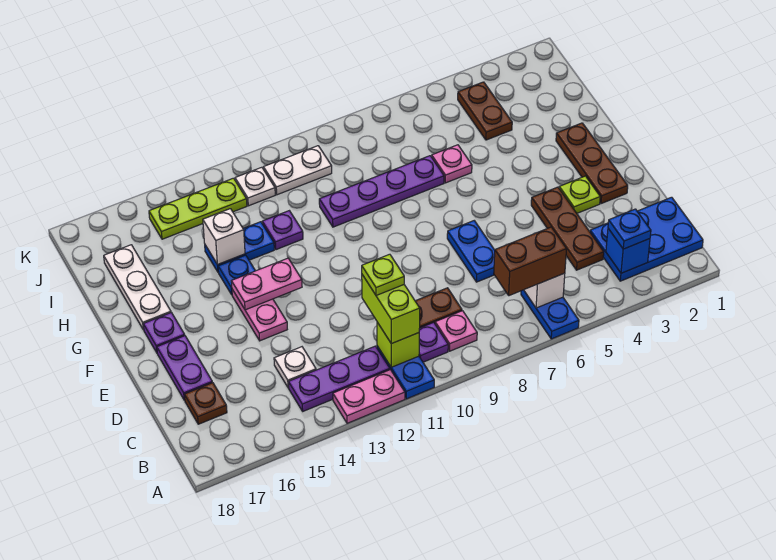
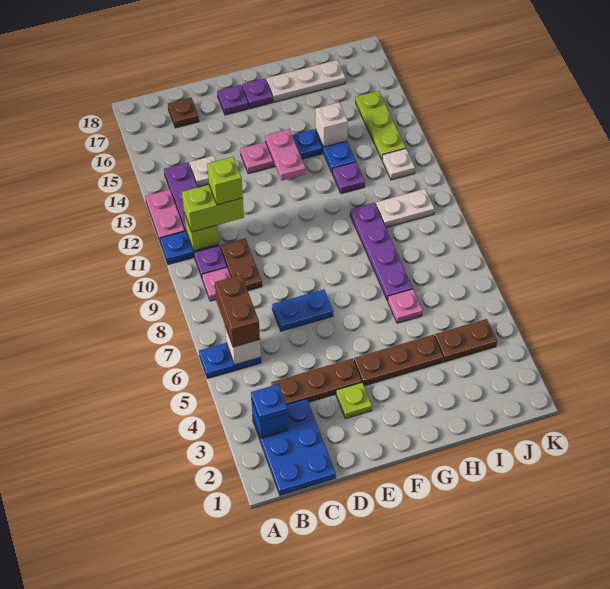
lime plate C11 level 4 -> lime brick C11 level 4
purple plate D17:E17 level 1 -> purple plate E17 level 1
brown plate E2:G2 level 1 -> brown plate F4:H4 level 1
white plate J10:J11 level 1 -> white plate I10:J10 level 1

